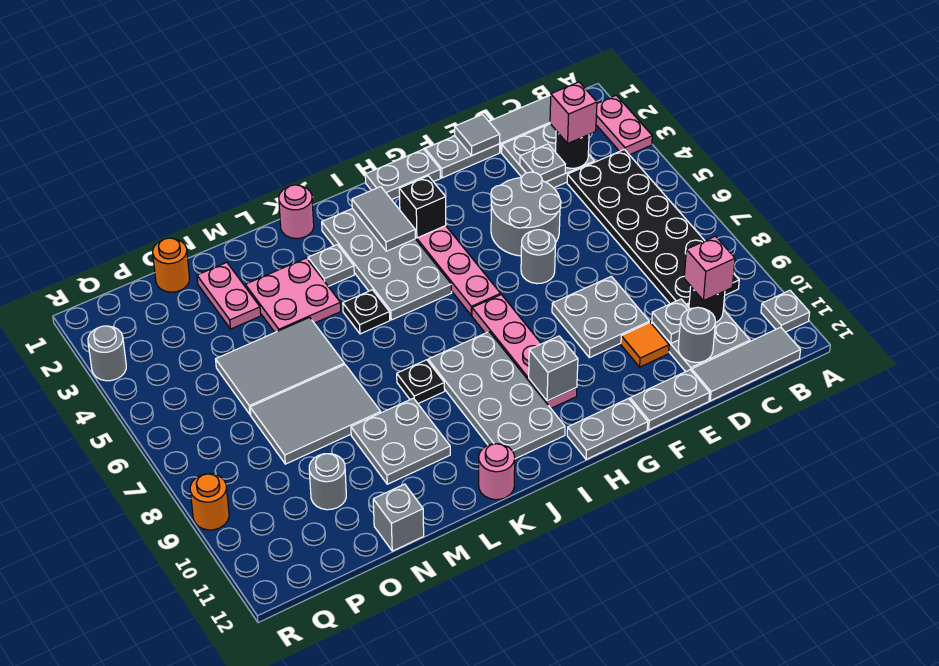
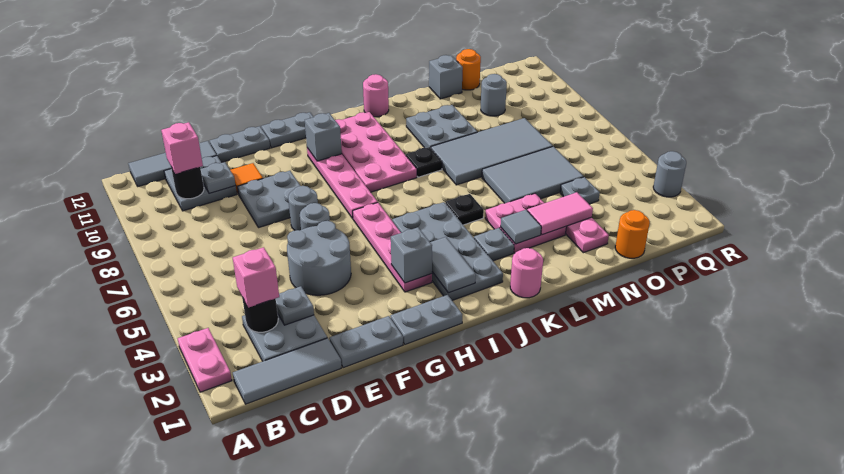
grey plate A11 level 1 -> grey plate O4 level 1
black plate B4:C9 level 1 -> none
grey round brick D11 level 2 -> grey round brick F7 level 1
grey tile E1 level 2 -> grey tile L3 level 2
black brick H3 level 2 -> grey brick H3 level 2
grey plate I8:J11 level 1 -> pink plate I8:J11 level 1
none -> pink tile M3:N3 level 2
grey tile M7:O8 level 1 -> grey tile L7:O8 level 1
orange round brick R9 level 1 -> orange round brick O12 level 1

